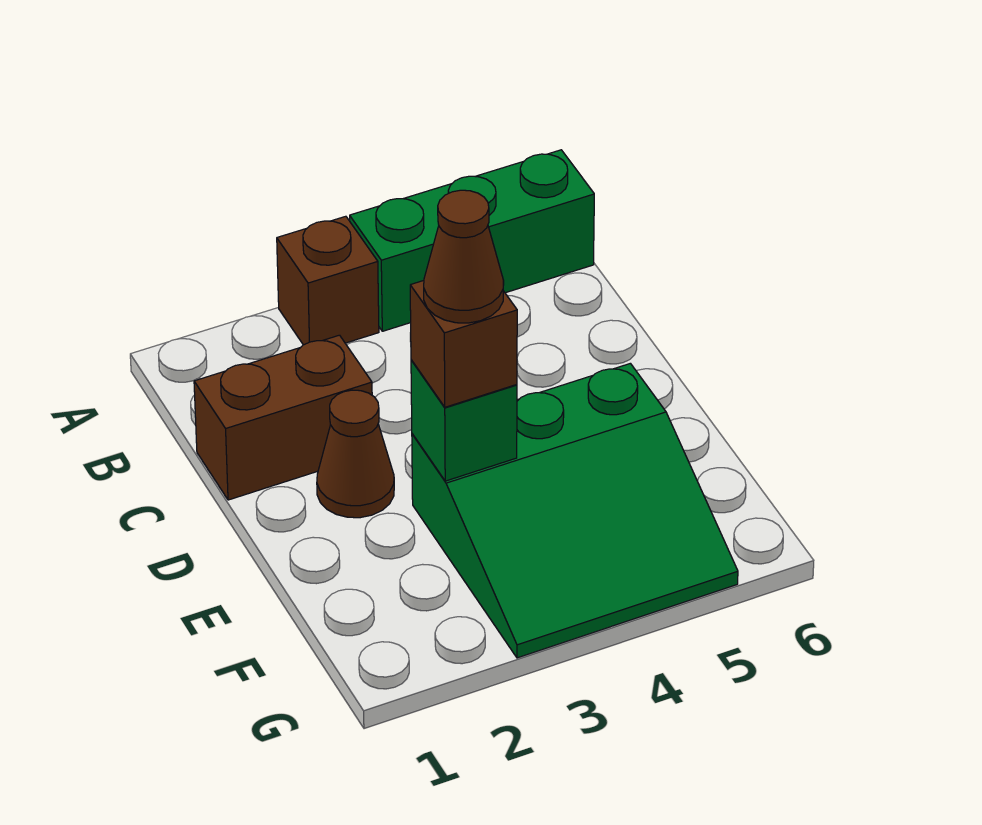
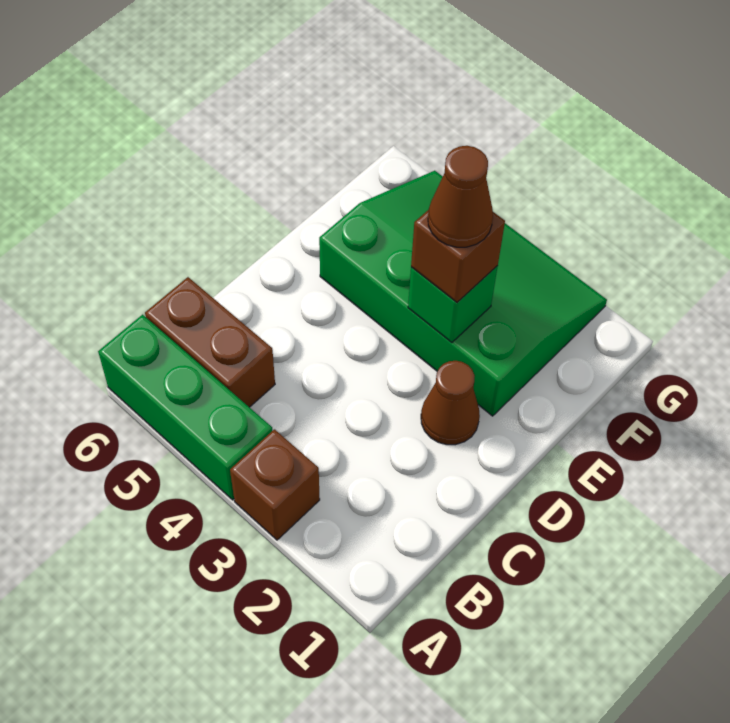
brown brick C1:C2 level 1 -> brown brick B5:B6 level 1
green slope E3:G5 level 1 top E -> green slope E2:G5 level 1 top E

